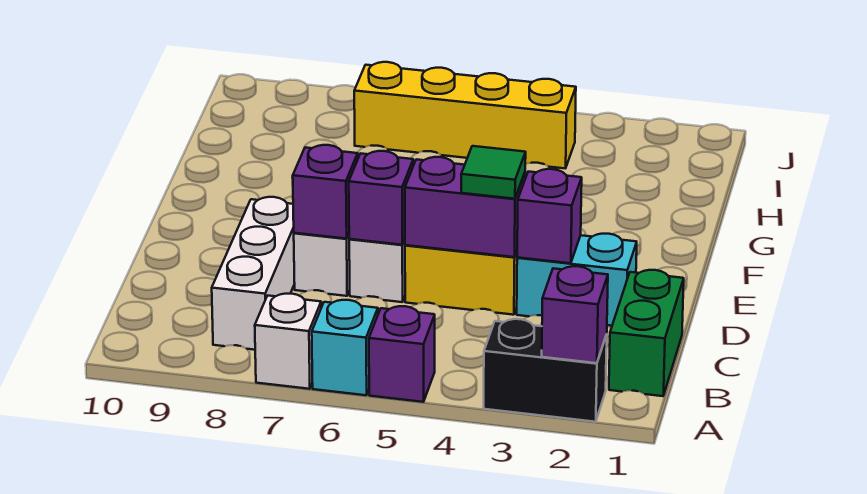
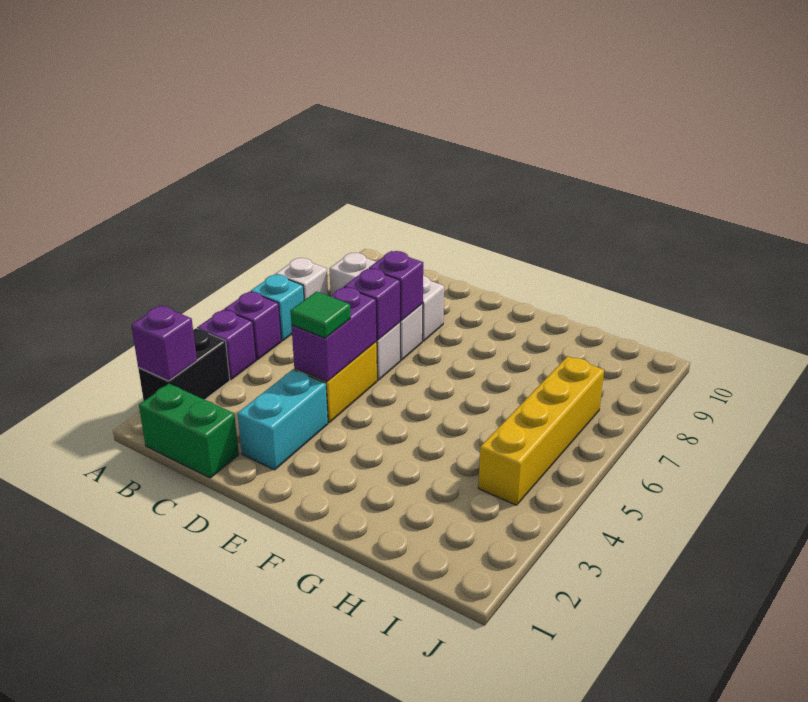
purple brick D3 level 2 -> purple brick A4 level 1

